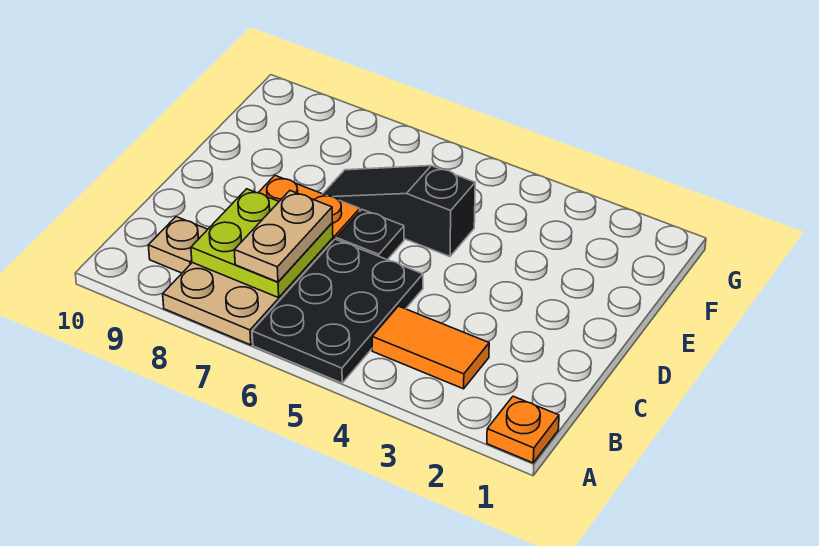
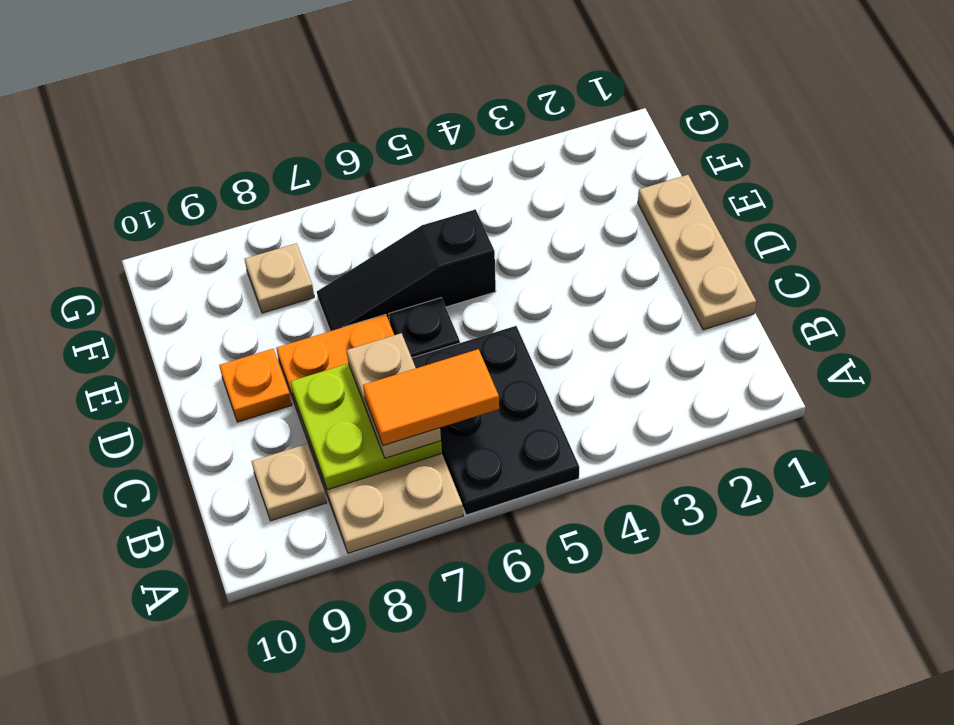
orange plate A1 level 1 -> orange plate D9 level 1
orange tile B3:B4 level 1 -> orange tile B6:B7 level 4
none -> tan plate C1:E1 level 1
none -> tan plate F8 level 1

